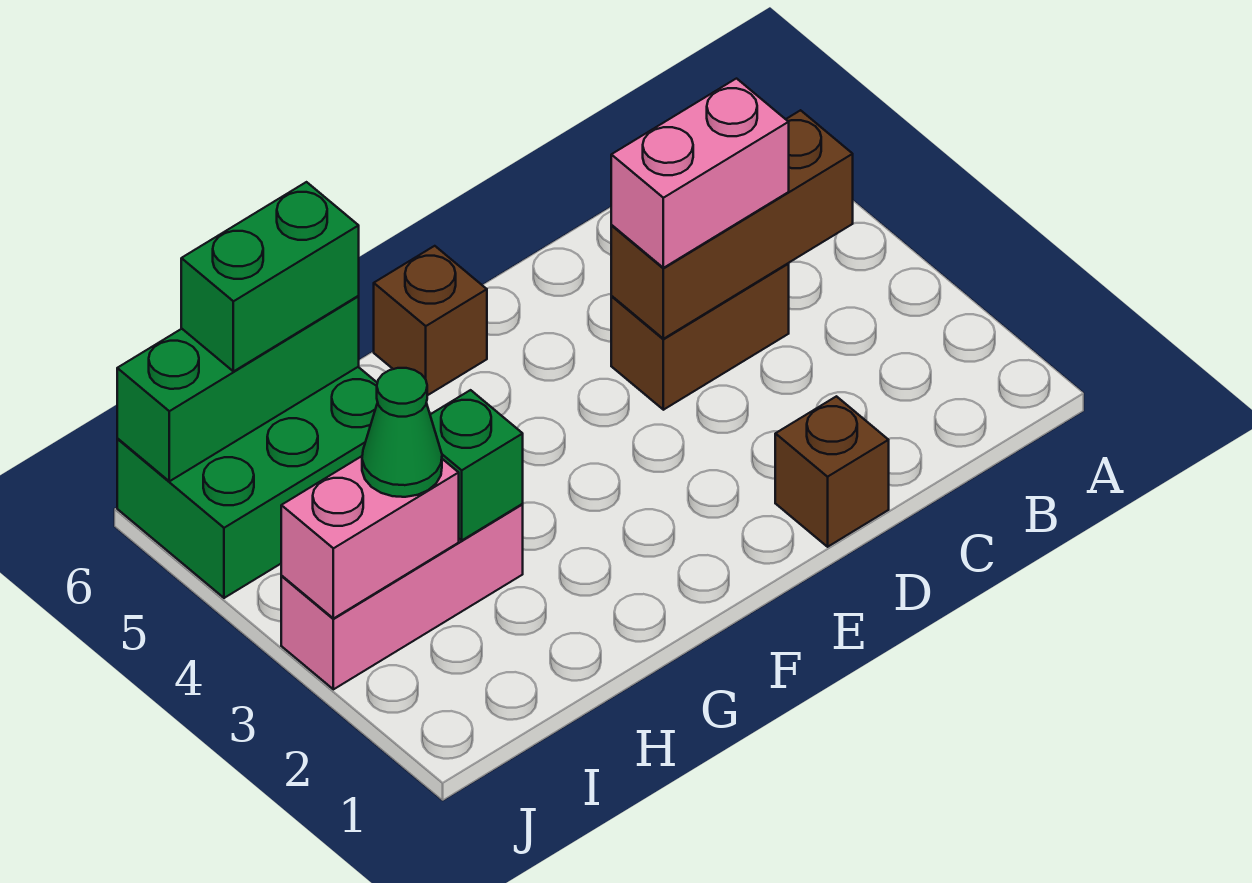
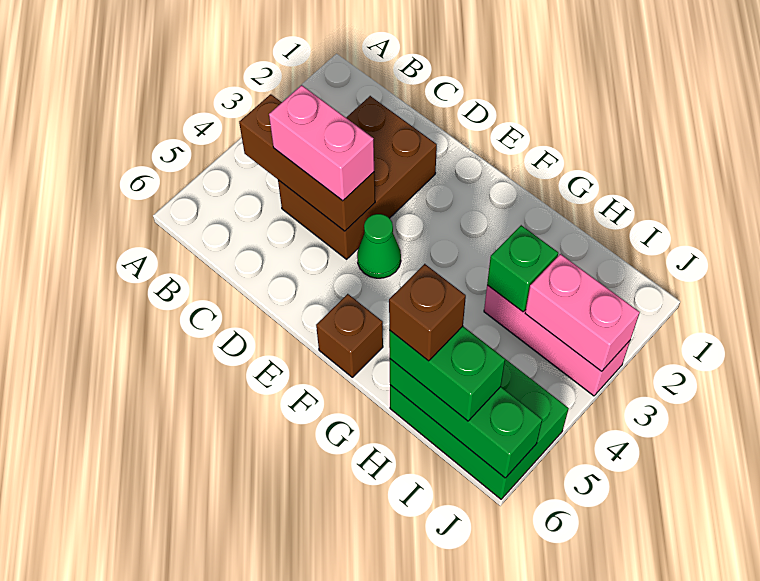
brown brick C4:D4 level 1 -> brown brick C2:D4 level 1
brown brick D1 level 1 -> brown brick H6 level 4
green cone I3 level 3 -> green cone E4 level 1

